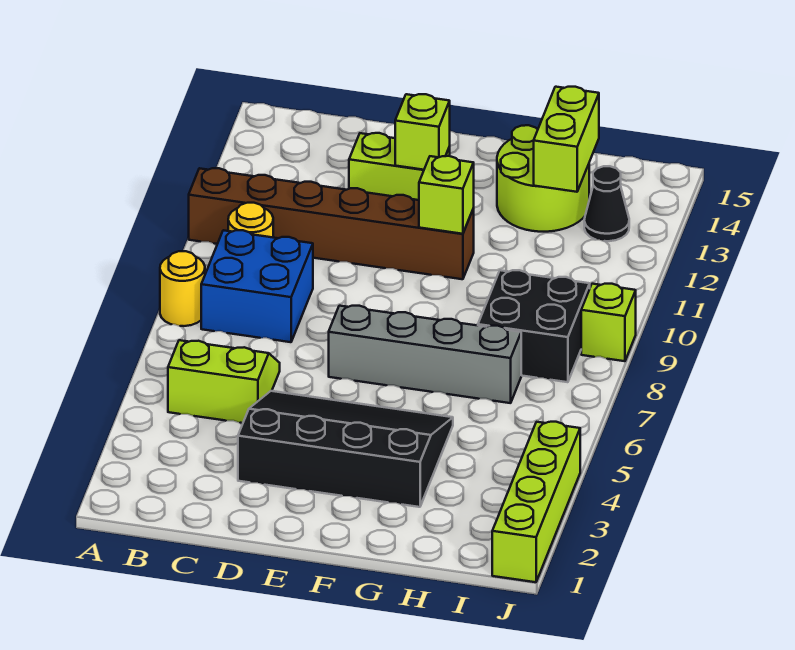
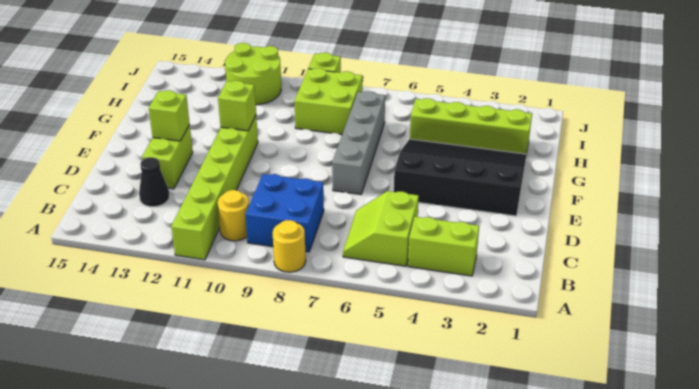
brown brick A11:F11 level 1 -> lime brick A11:F11 level 1
black slope D3:G5 level 1 top 3 -> black slope E2:G5 level 1 top E
lime round brick G13:H14 level 1 -> lime round brick I11:J12 level 1
black brick H8:I9 level 1 -> lime brick H8:I9 level 1
lime brick H13:H14 level 2 -> lime brick B3:B4 level 1
black cone I13 level 1 -> black cone C13 level 1
lime brick J1:J4 level 1 -> lime brick H2:H5 level 1

